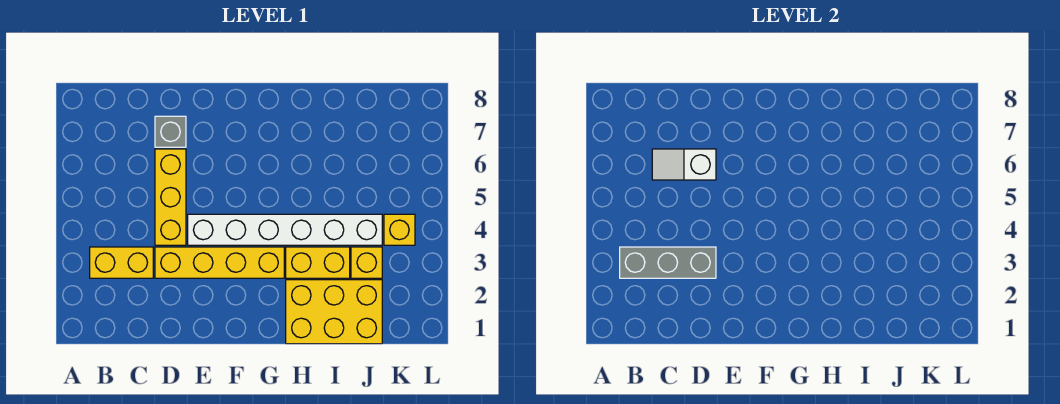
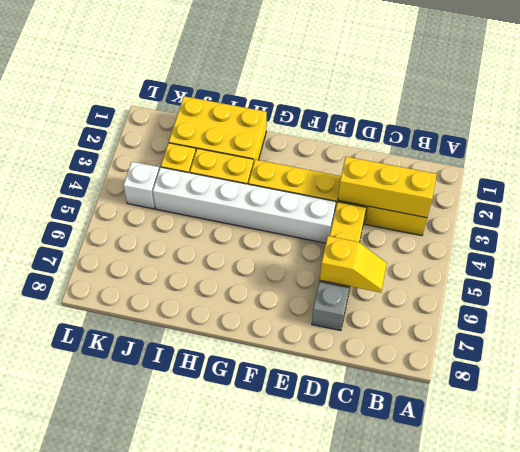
grey brick B3:D3 level 2 -> yellow brick B3:D3 level 2
white slope C6:D6 level 2 top D -> yellow slope C6:D6 level 2 top D
yellow brick K4 level 1 -> white brick K4 level 1

